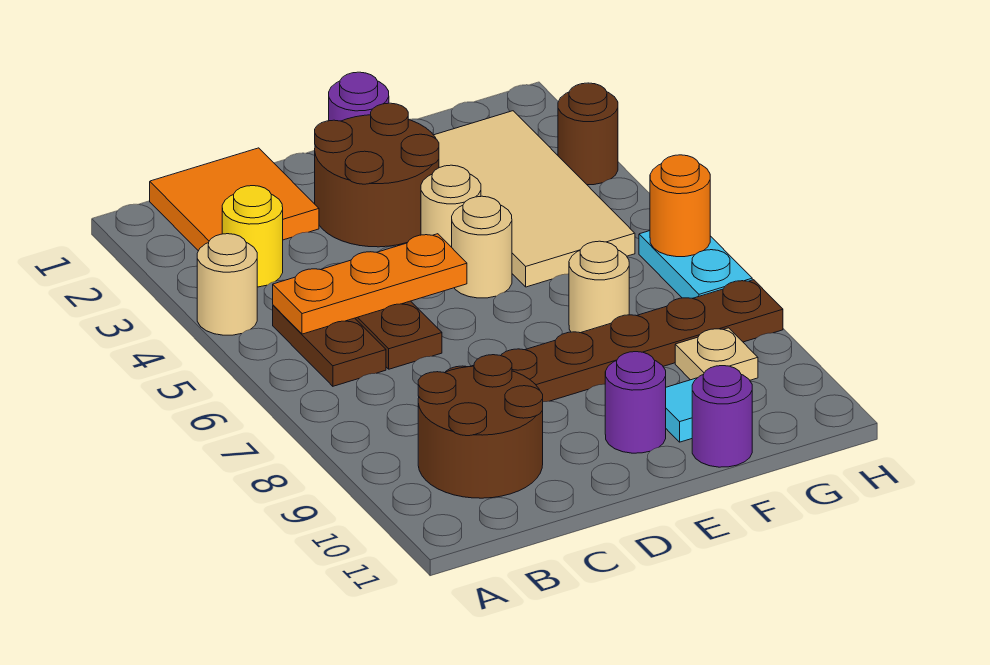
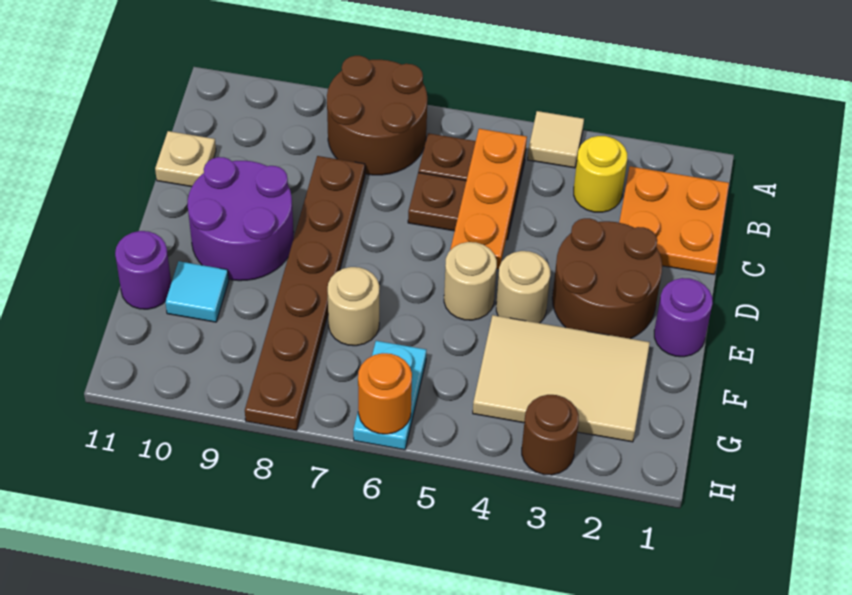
tan round brick A4 level 1 -> tan tile A4 level 1
orange tile B1:C2 level 1 -> orange plate B1:C2 level 1
brown round brick B9:C10 level 1 -> brown round brick A7:B8 level 1
purple round brick E10 level 1 -> purple round brick D9:E10 level 1
tan tile F2:G5 level 1 -> tan tile F2:G4 level 1
tan plate G9 level 1 -> tan plate C11 level 1
cyan plate H6:H7 level 1 -> cyan plate G6:H6 level 1

